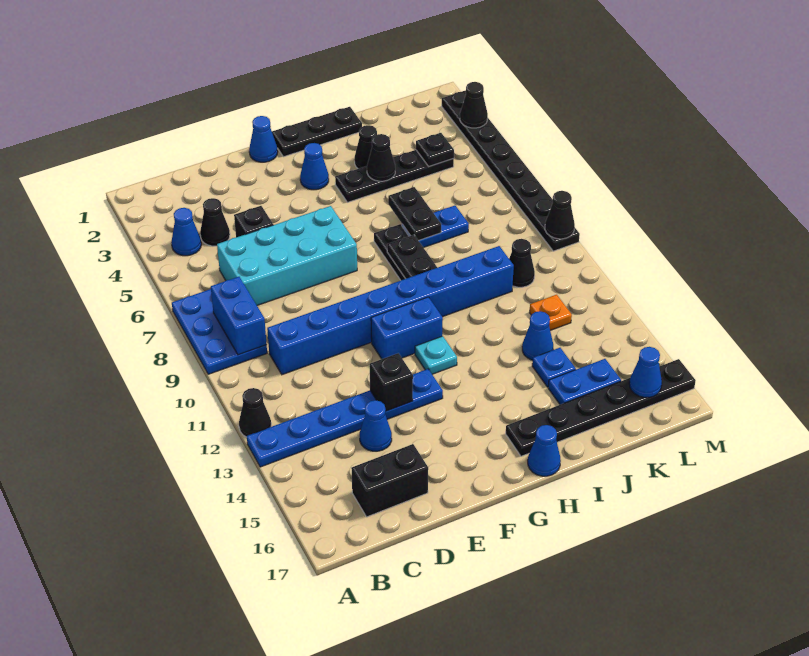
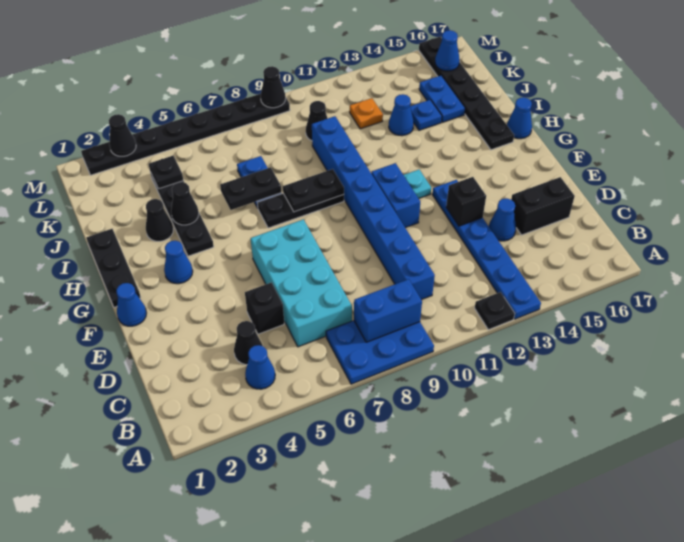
black cone A12 level 1 -> black plate A12 level 1
black brick C16:D16 level 1 -> black brick D15:D16 level 1

